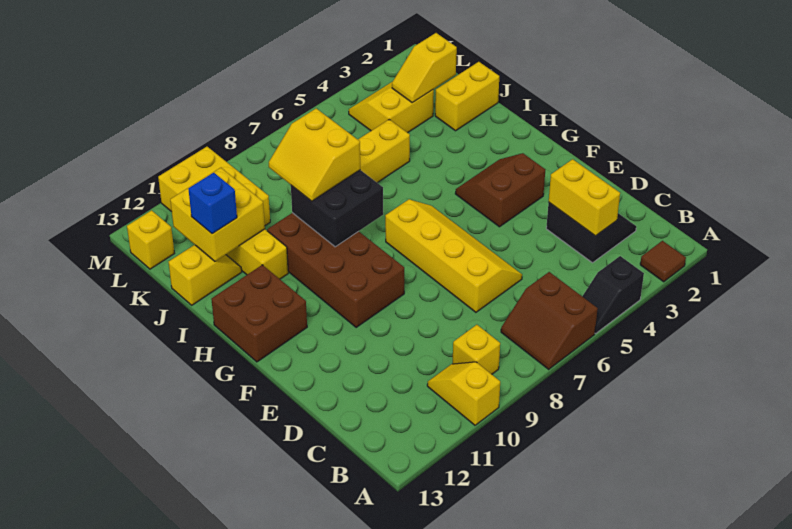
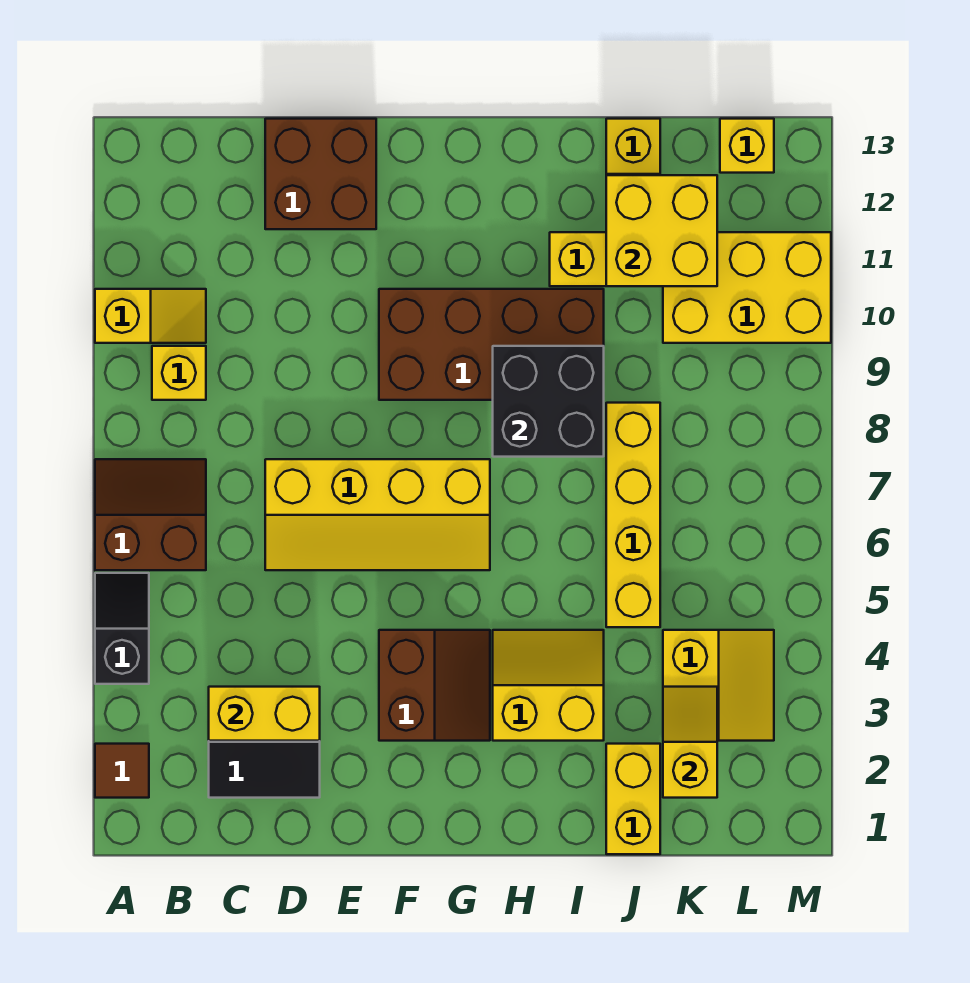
brown brick G12:H13 level 1 -> brown brick D12:E13 level 1
yellow slope I8:J9 level 3 top 8 -> yellow slope H3:I4 level 1 top 3
blue brick J12 level 3 -> none

